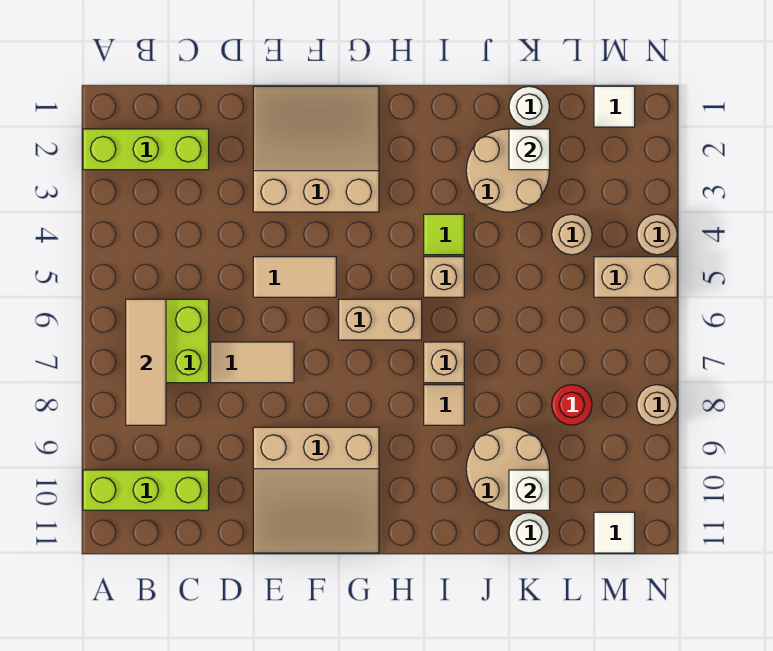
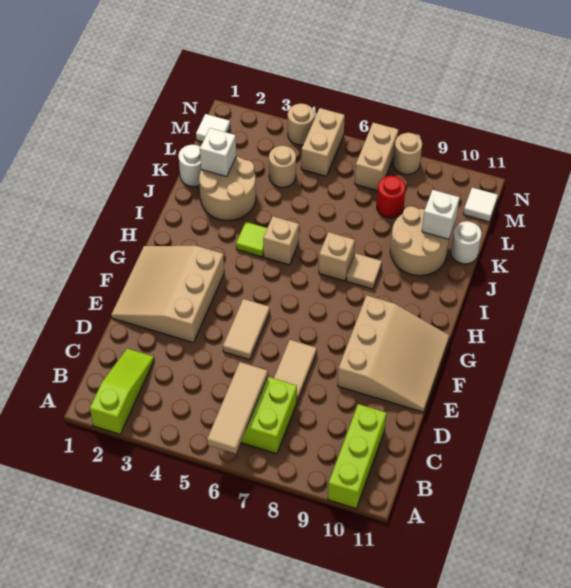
lime brick A2:C2 level 1 -> lime slope A2:C2 level 1 top A
tan tile B6:B8 level 2 -> tan tile A6:C6 level 2
tan brick G6:H6 level 1 -> tan brick M7:N7 level 1

